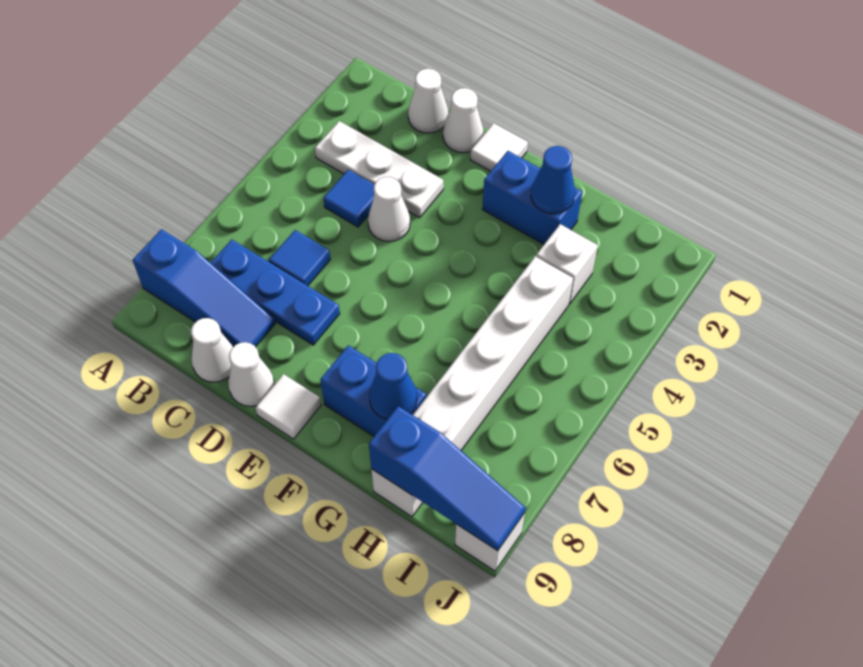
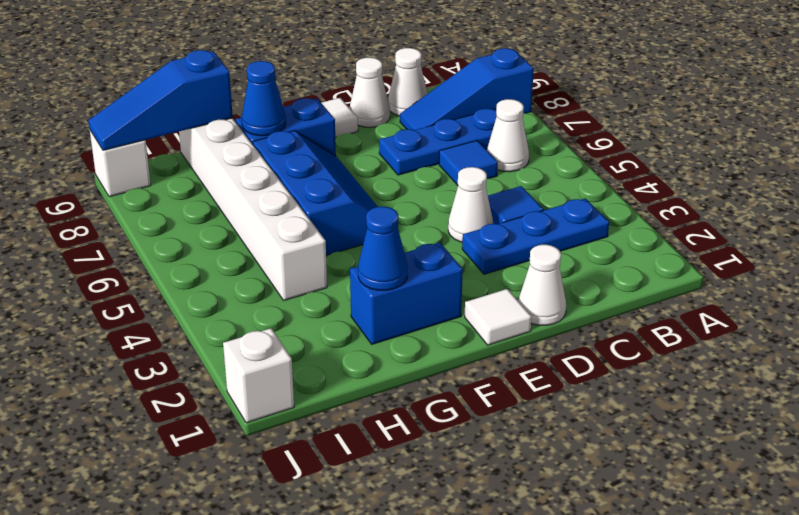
white plate B3:D3 level 1 -> blue plate B3:D3 level 1
white cone C1 level 1 -> white cone B6 level 1
none -> blue slope F5:G7 level 1 top G
white brick H3 level 1 -> white brick J1 level 1

